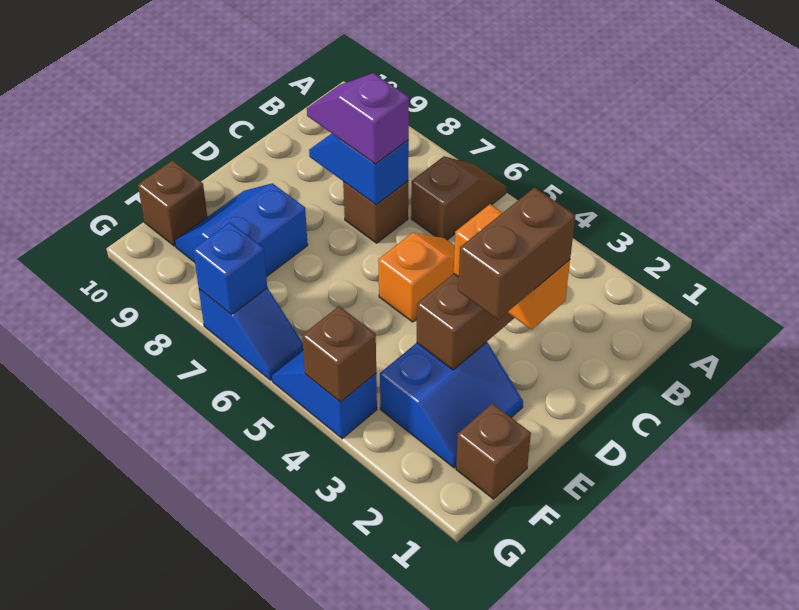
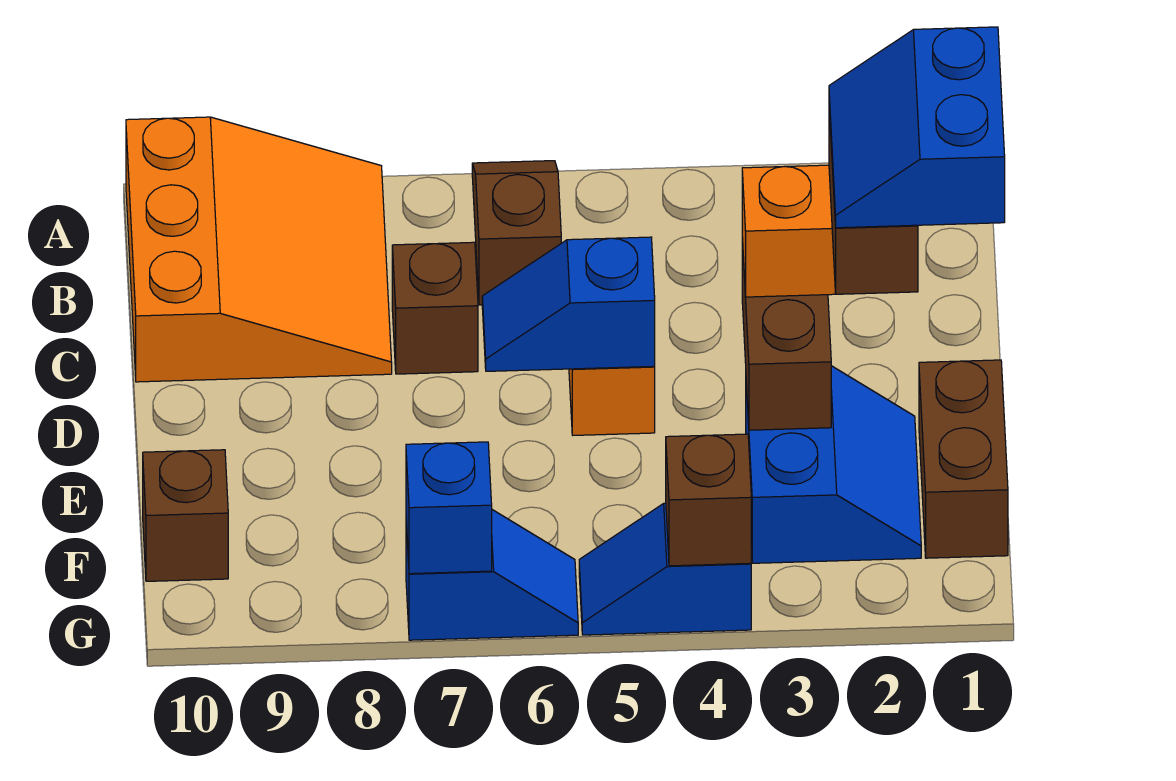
none -> orange slope A8:C10 level 1 top 10
blue slope C7:C8 level 2 top 7 -> blue slope D5:D6 level 2 top 5
purple slope C7:C8 level 3 top 7 -> none
blue slope E8:F9 level 1 top 8 -> blue slope D1:E2 level 5 top 1
brown brick F1 level 1 -> brown brick E1:F1 level 1

